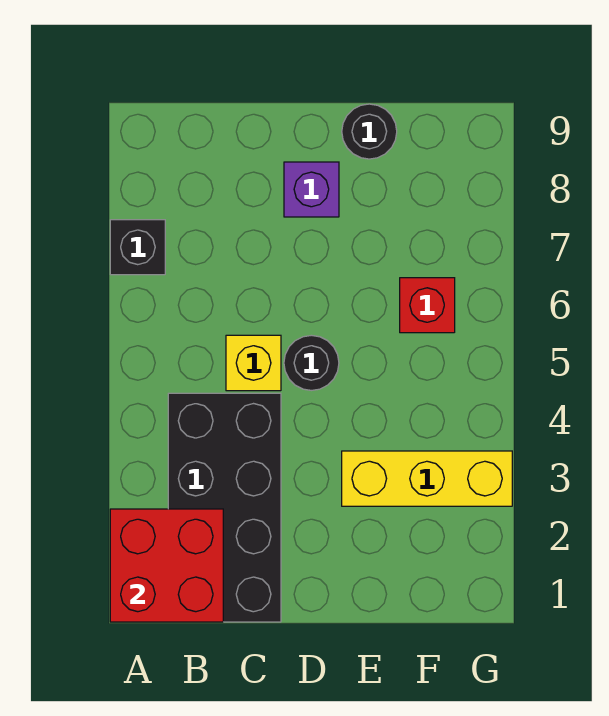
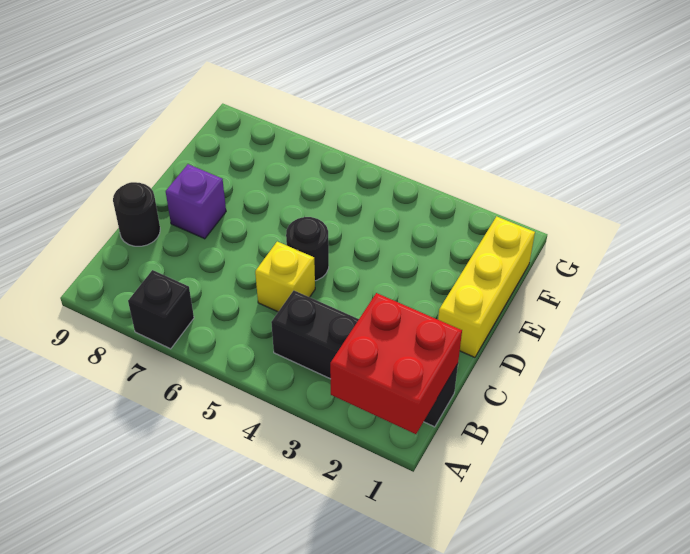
black brick B1:C4 level 1 -> black brick B1:B4 level 1
yellow brick E3:G3 level 1 -> yellow brick D1:F1 level 1
black round brick E9 level 1 -> black round brick C9 level 1
red brick F6 level 1 -> none

